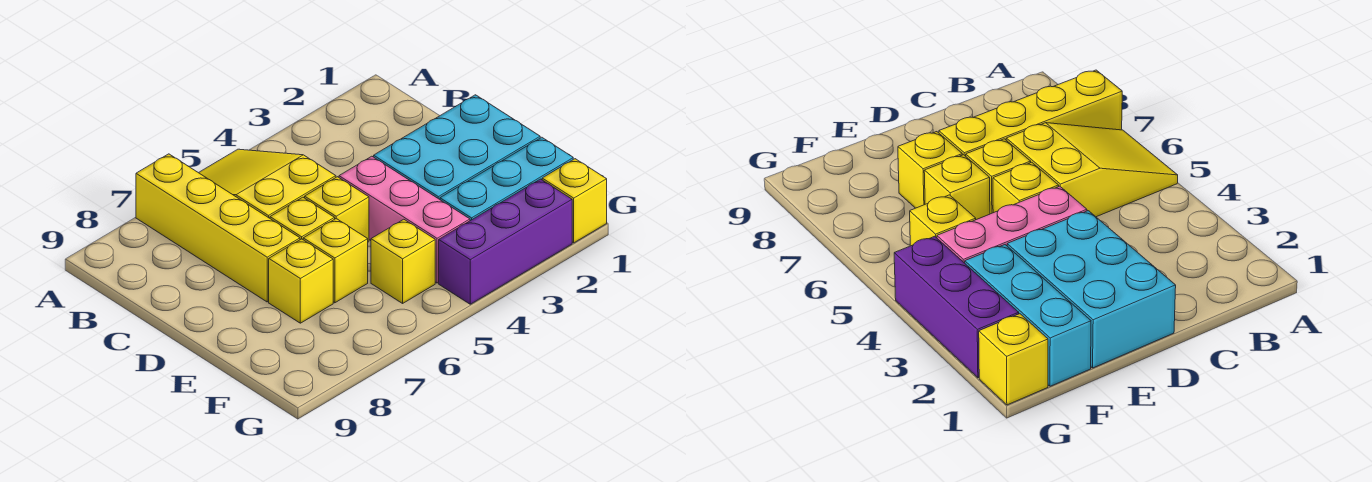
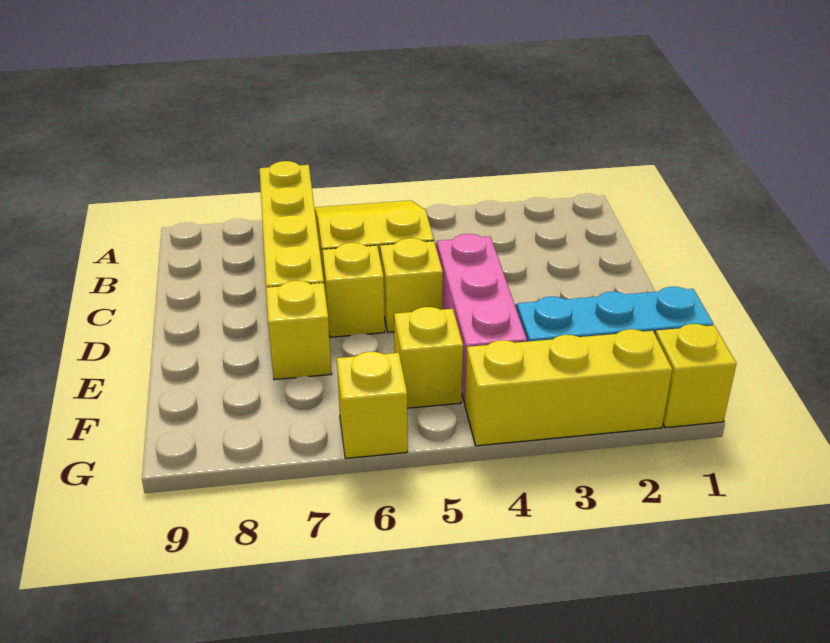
cyan brick D1:E3 level 1 -> none
yellow brick E6 level 1 -> yellow brick G6 level 1
purple brick G2:G4 level 1 -> yellow brick G2:G4 level 1

